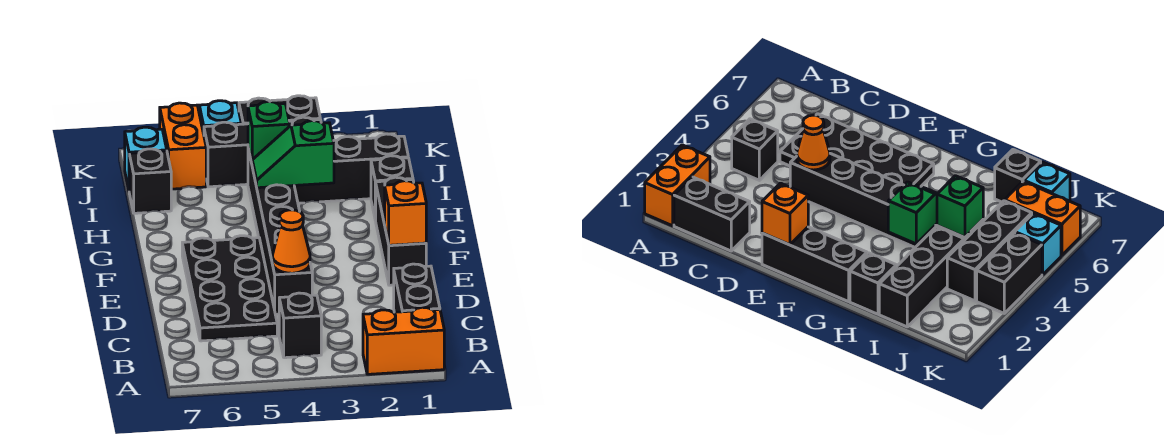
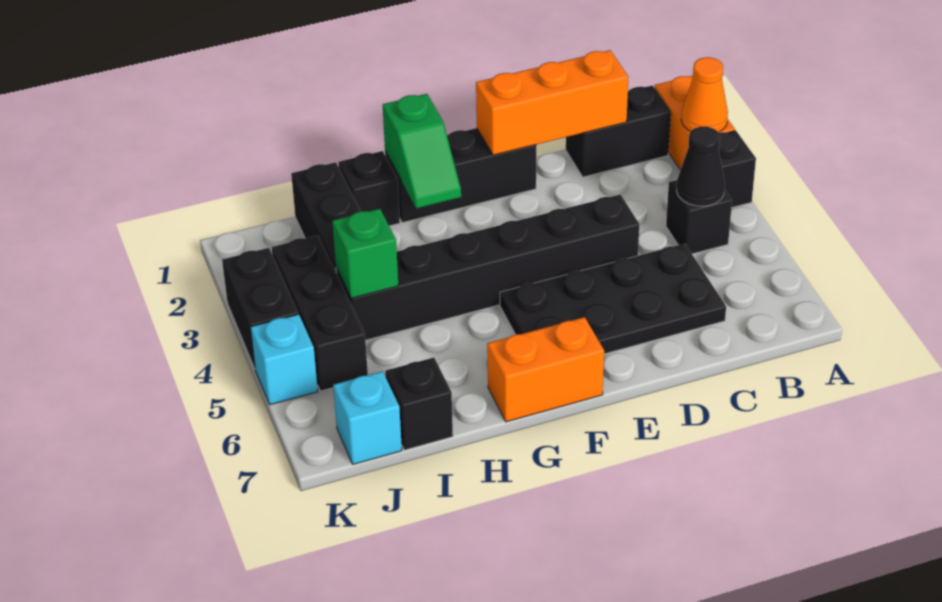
none -> black brick A3 level 1
none -> black cone B4 level 2
orange cone D4 level 2 -> orange cone A2 level 2
orange brick E1 level 2 -> orange brick C1:E1 level 2
green slope H3:H4 level 2 top 3 -> green slope G1:G2 level 2 top 1
orange brick J6:K6 level 1 -> orange brick F7:G7 level 1

